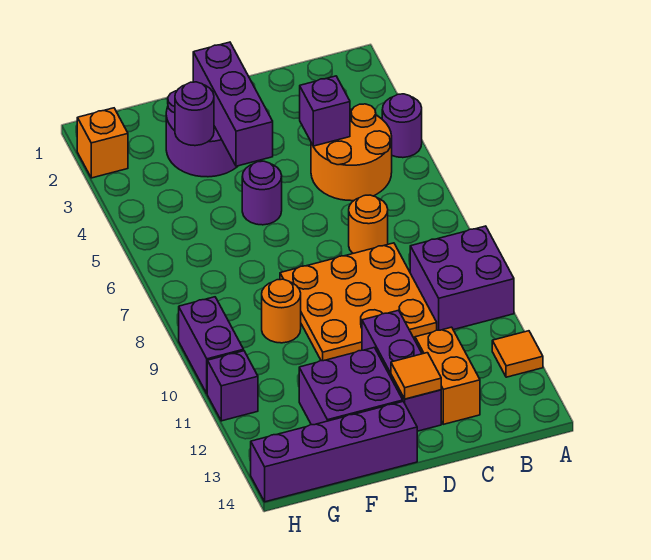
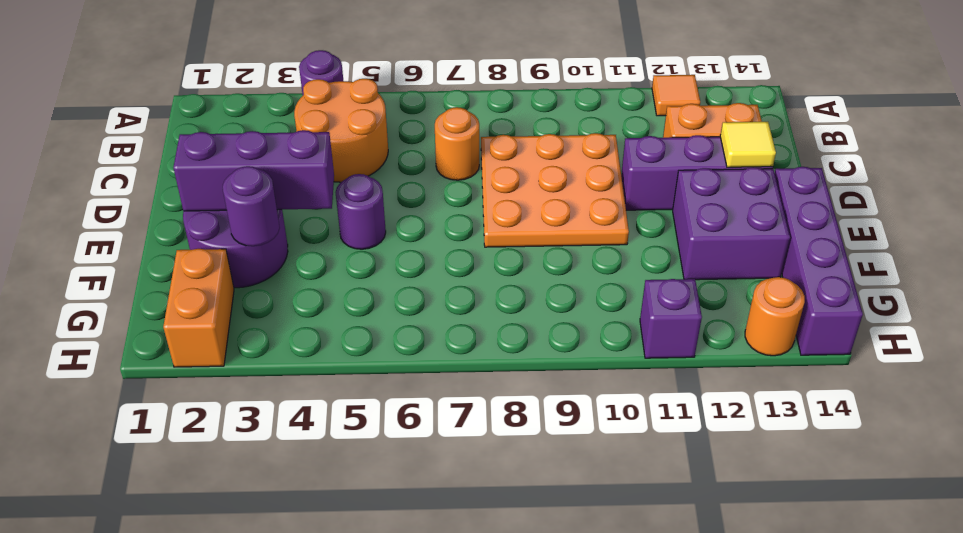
purple brick A9:B10 level 1 -> none
purple brick C4 level 2 -> none
orange tile D13 level 2 -> yellow tile D13 level 2
orange round brick F9 level 1 -> orange round brick H13 level 1
orange brick H2 level 1 -> orange brick G2:H2 level 1
purple brick H9:H10 level 1 -> none

